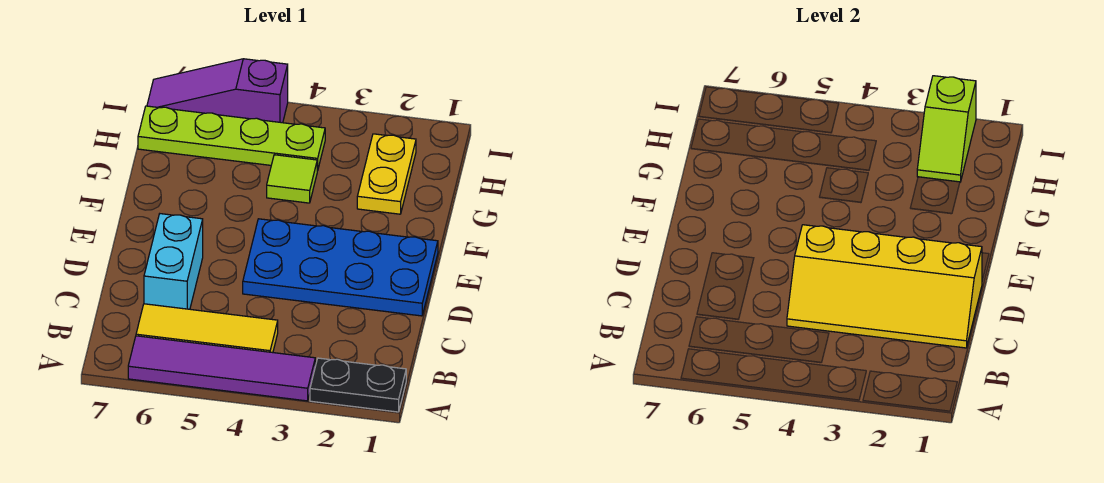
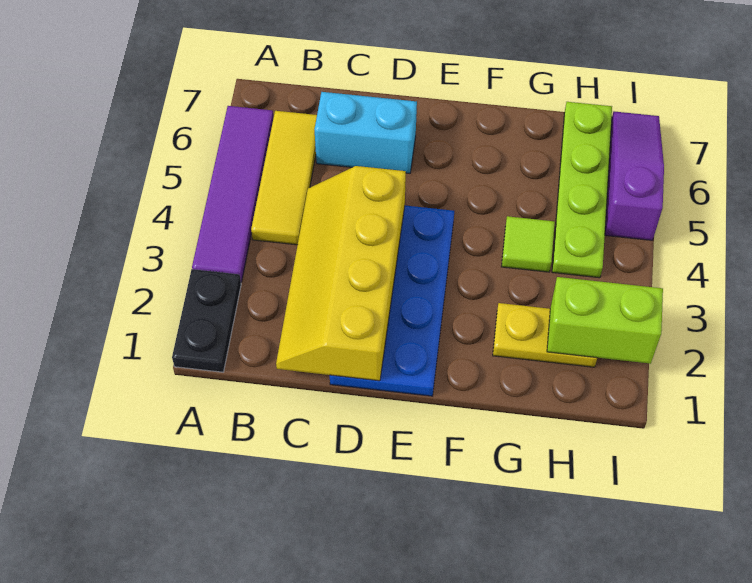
lime slope H2:I2 level 2 top I -> lime brick H2:I2 level 2

